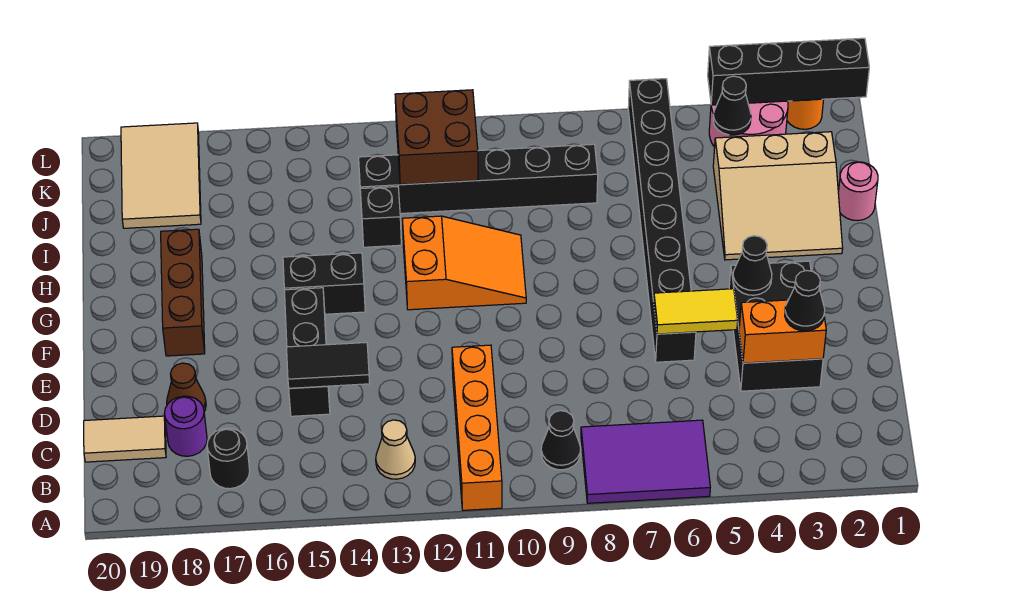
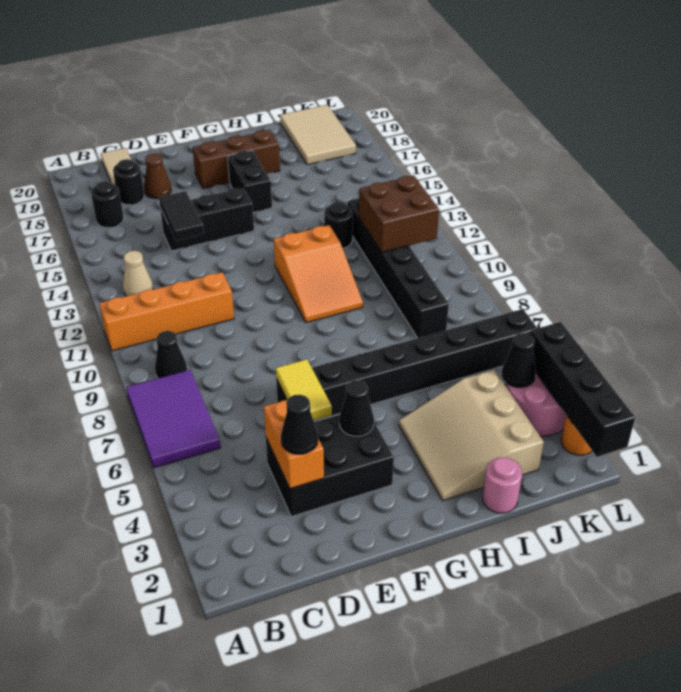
purple round brick C18 level 1 -> black round brick C18 level 1
black brick G14:G15 level 1 -> black brick G16:G17 level 1
black brick I13 level 1 -> black round brick I13 level 1
tan tile J18:L19 level 1 -> tan tile J18:K20 level 1

